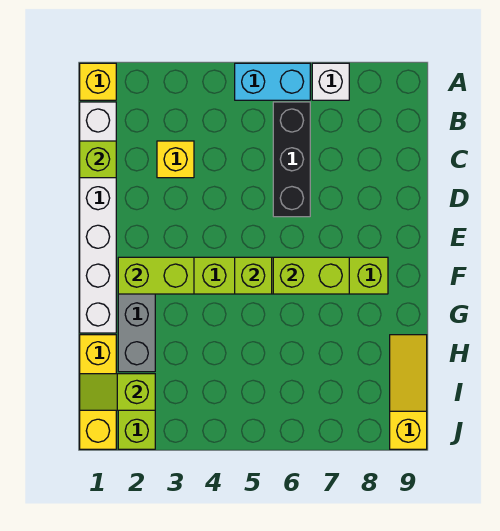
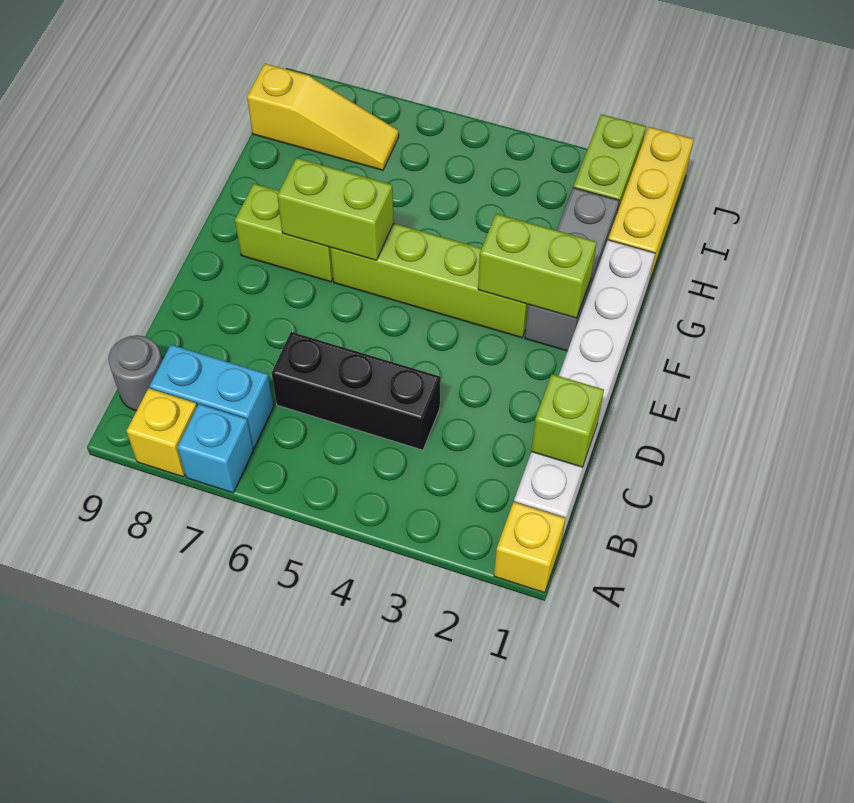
cyan brick A5:A6 level 1 -> cyan brick B7:B8 level 1
white brick A7 level 1 -> cyan brick A7 level 1
black brick B6:D6 level 1 -> black brick C4:C6 level 1
none -> grey round brick B9 level 1
yellow brick C3 level 1 -> yellow brick A8 level 1
lime brick F5 level 2 -> none
yellow slope H9:J9 level 1 top J -> yellow slope I7:I9 level 1 top 9
lime slope I1:I2 level 2 top 2 -> none

